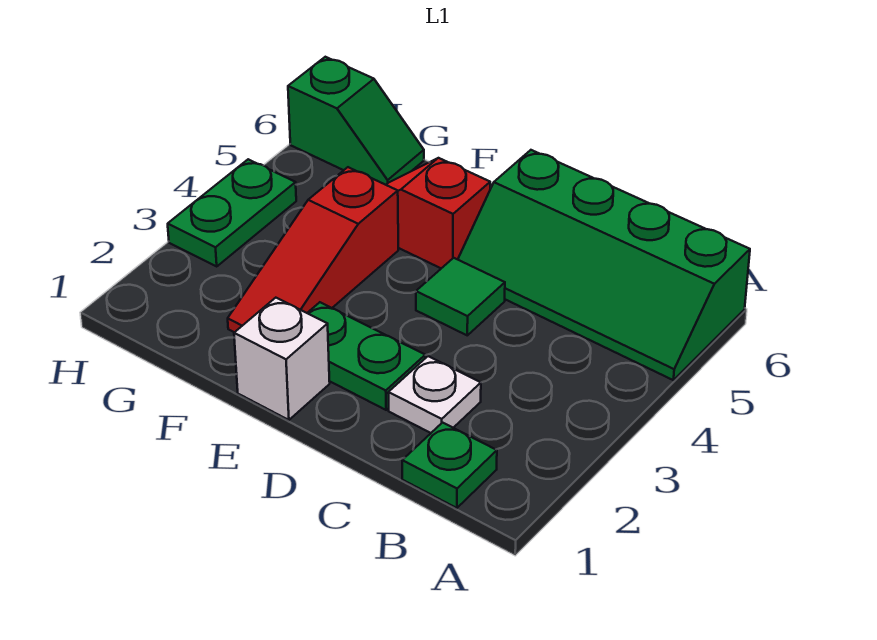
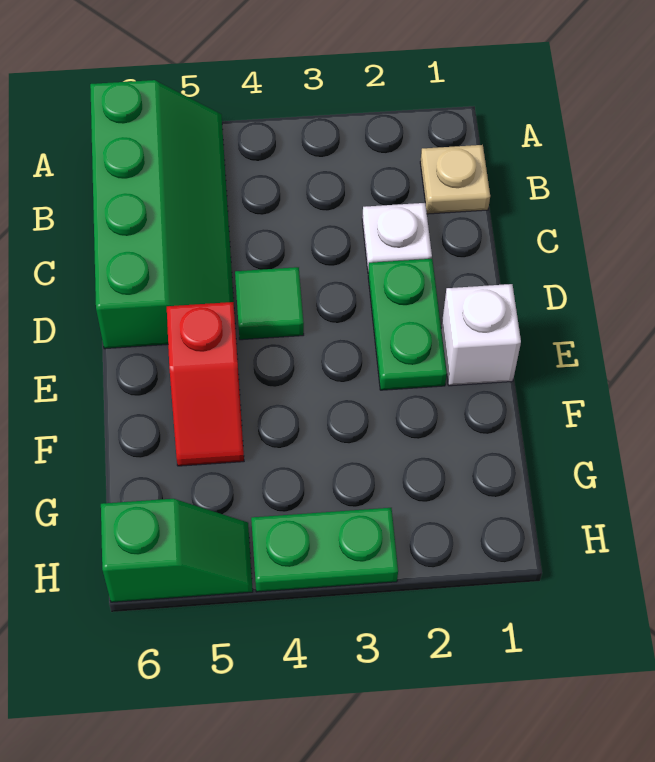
green plate B1 level 1 -> tan plate B1 level 1
red slope F2:F4 level 1 top 4 -> none
green slope G6:H6 level 1 top H -> green slope H5:H6 level 1 top 6

